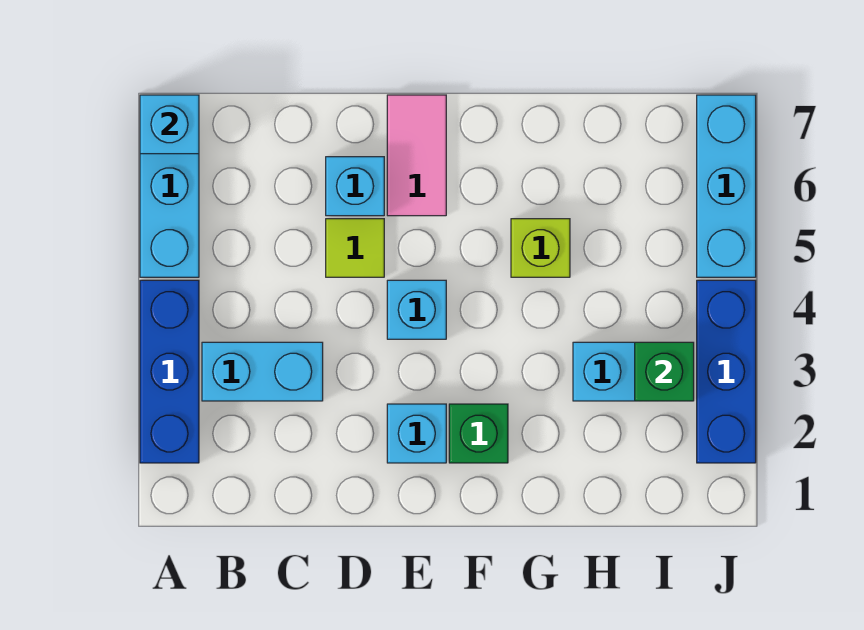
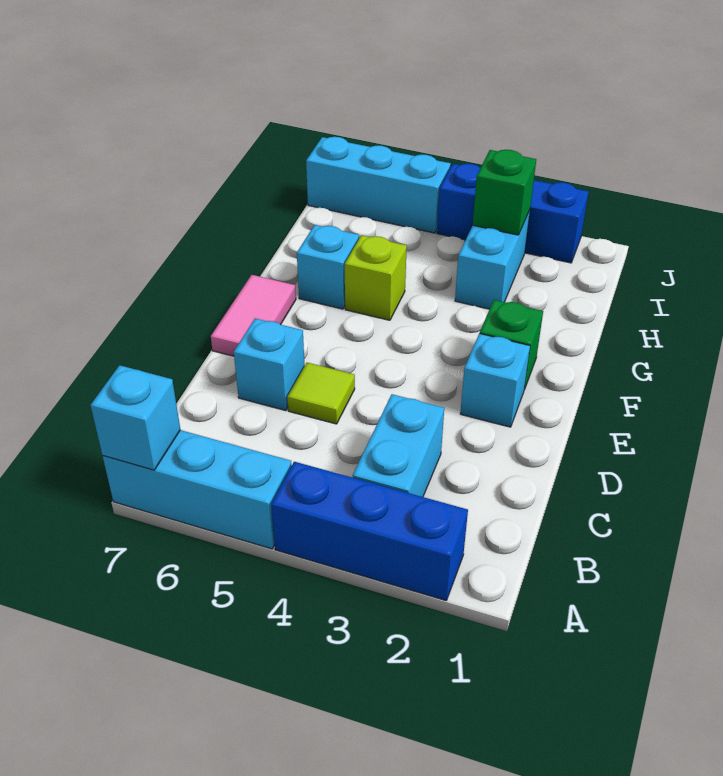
cyan brick E4 level 1 -> cyan brick G6 level 1
pink tile E6:E7 level 1 -> pink tile E7:F7 level 1

